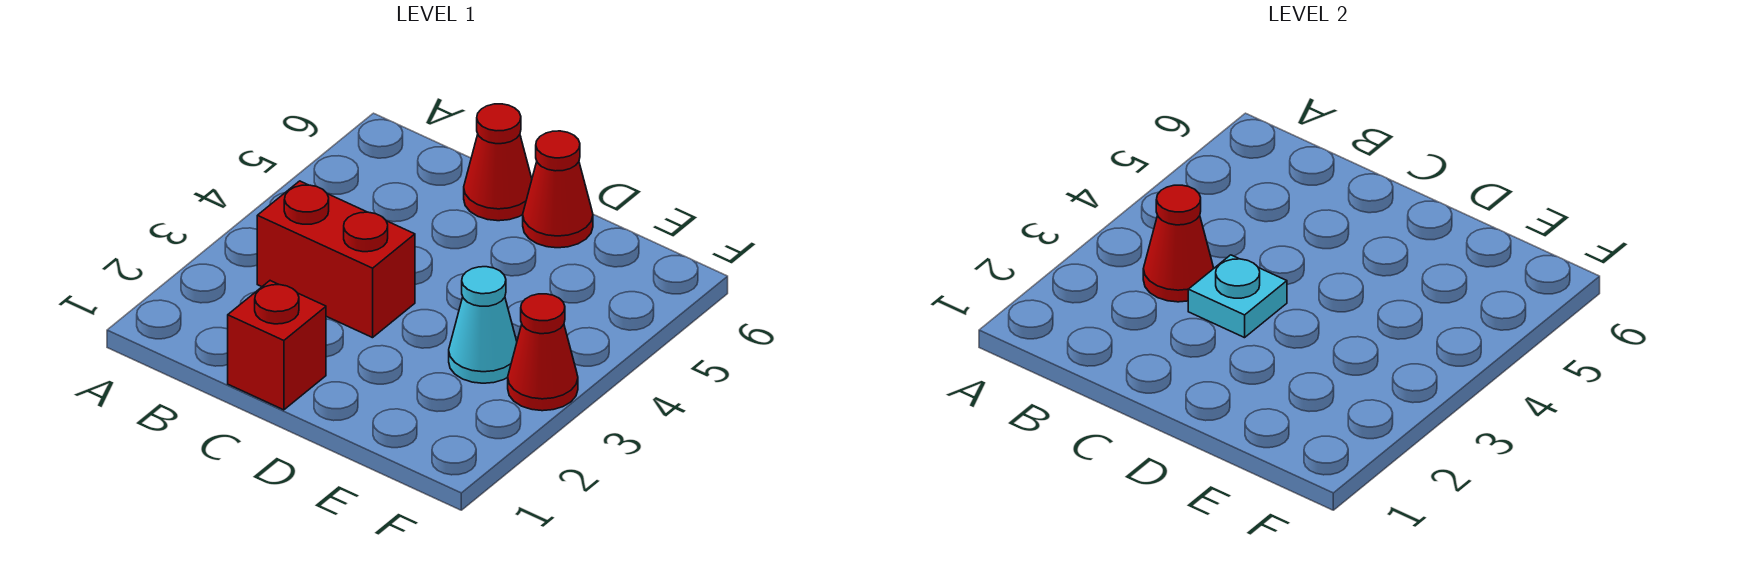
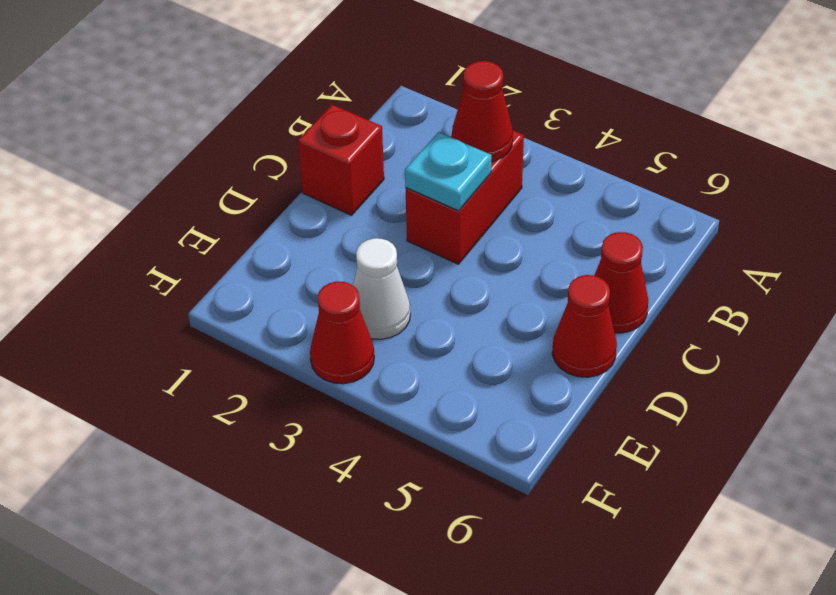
cyan cone E3 level 1 -> white cone E3 level 1

